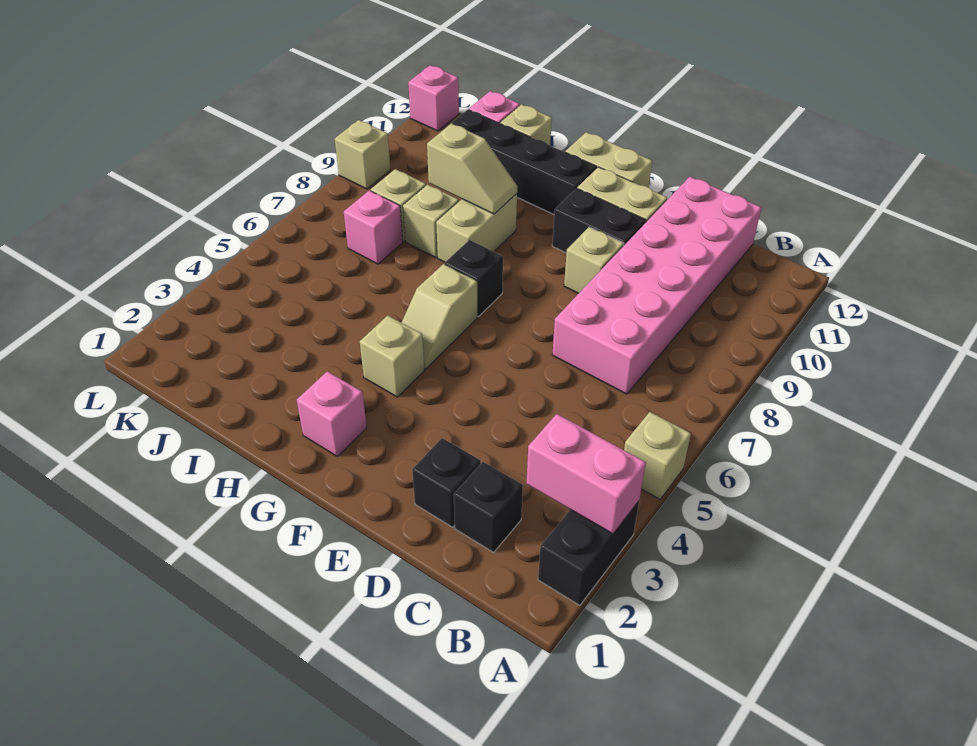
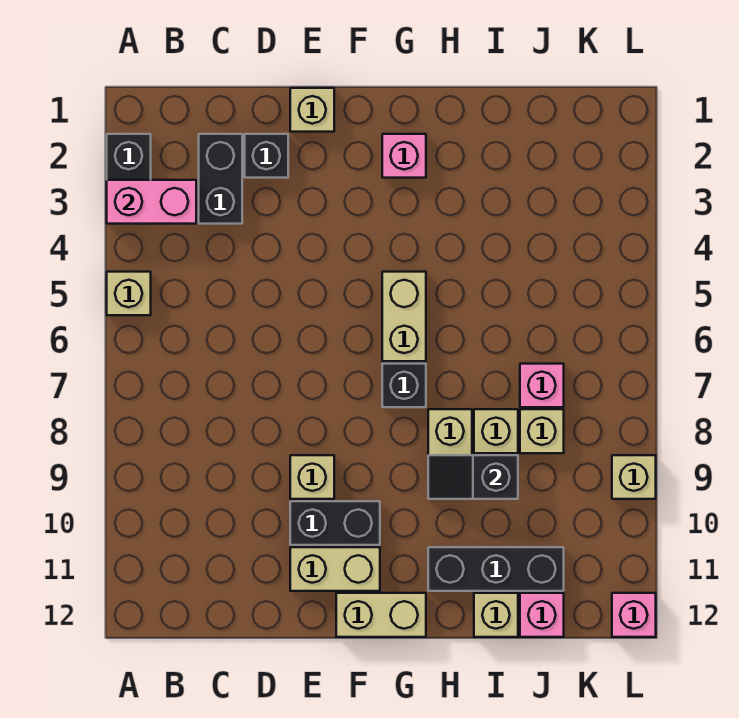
black brick C2 level 1 -> black brick C2:C3 level 1
pink brick C7:D12 level 1 -> none
tan brick G4 level 1 -> tan brick E1 level 1
tan slope G5:G6 level 1 top 6 -> tan brick G5:G6 level 1
black brick G11:J11 level 1 -> black brick H11:J11 level 1
tan slope H9:I9 level 2 top I -> black slope H9:I9 level 2 top I

